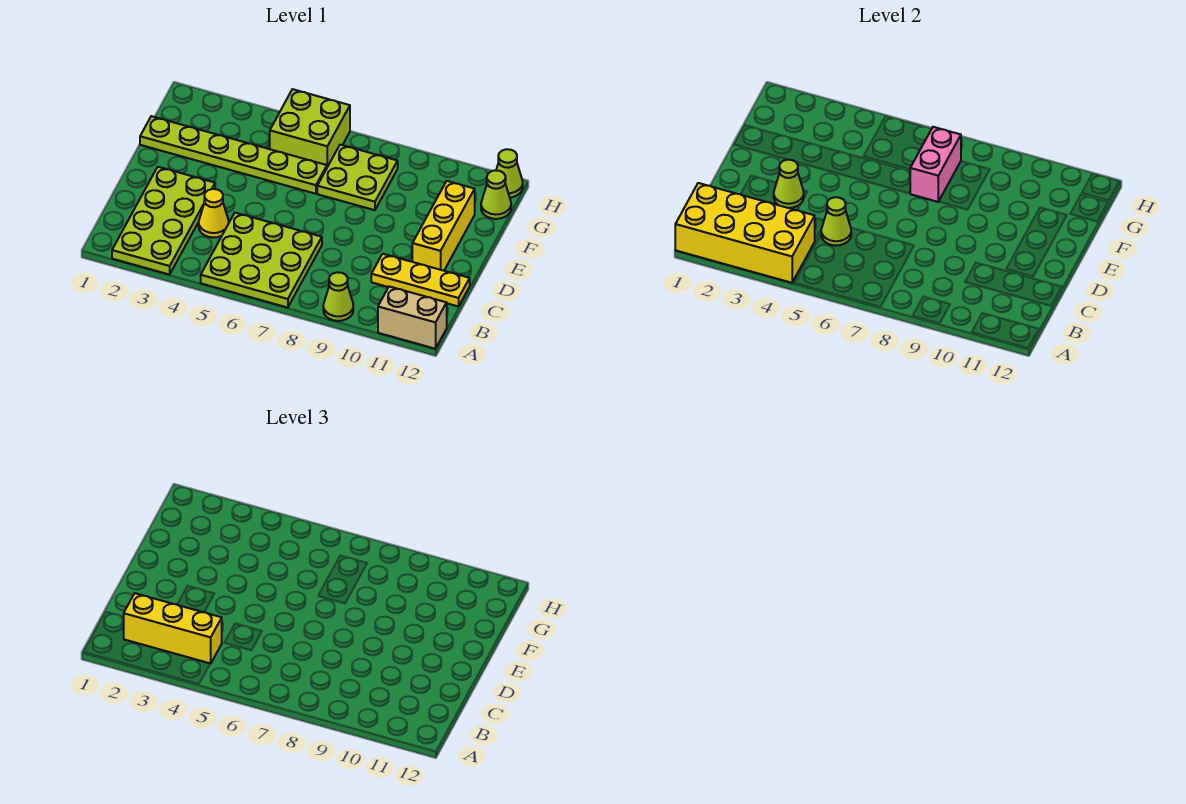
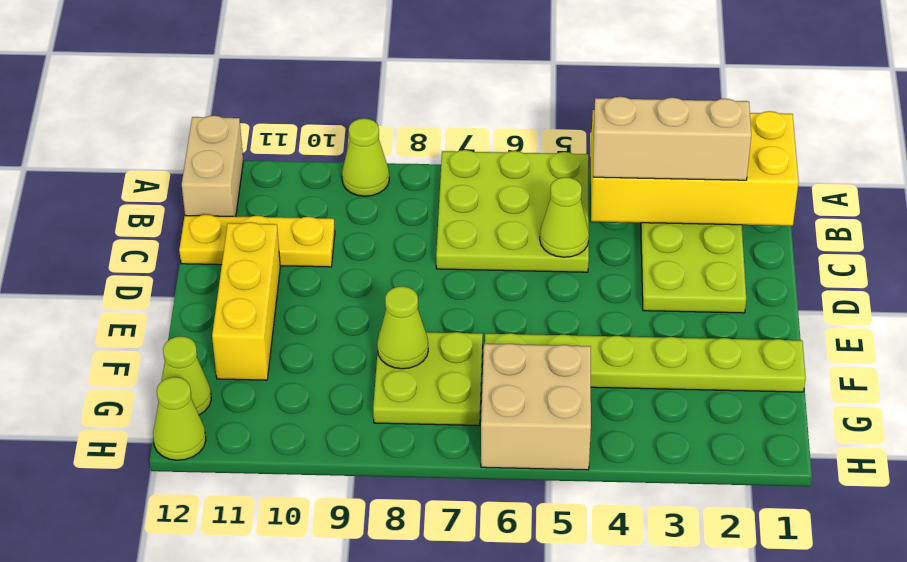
tan brick A11:A12 level 1 -> tan brick A12:B12 level 1
yellow brick B2:B4 level 3 -> tan brick B2:B4 level 3
yellow cone C4 level 1 -> none
lime cone D3 level 2 -> lime cone F8 level 2
pink brick F7:G7 level 2 -> none
lime brick G5:H6 level 1 -> tan brick G5:H6 level 1

